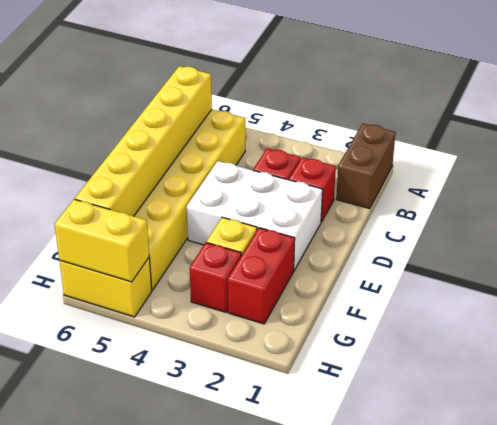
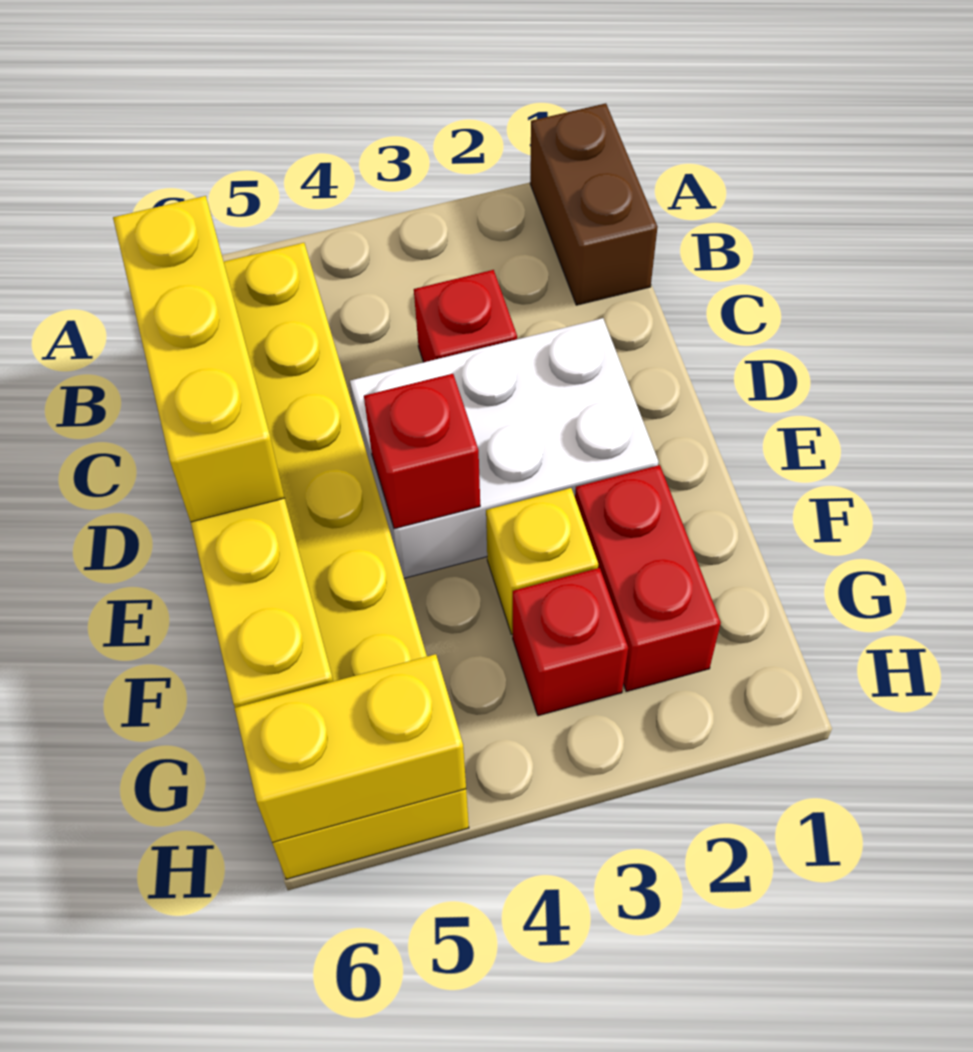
red brick C2 level 1 -> red brick E4 level 2
none -> yellow brick C6:E6 level 3

